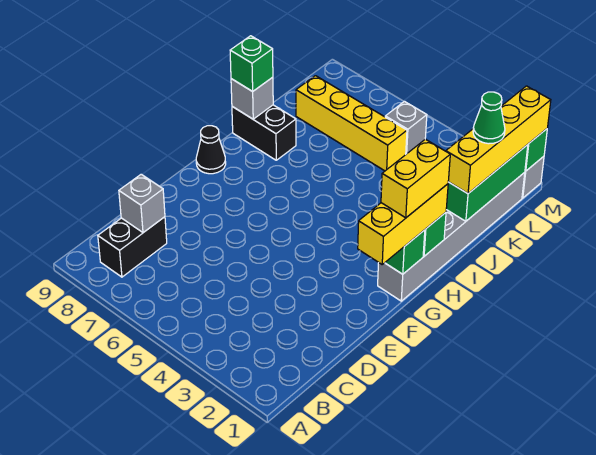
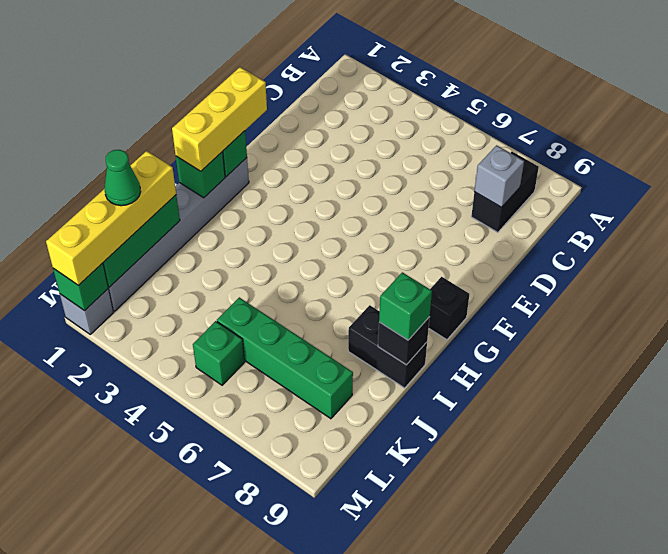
yellow brick G1:H1 level 4 -> none
black cone G9 level 1 -> black brick G9 level 1
grey brick I9 level 2 -> black brick I9 level 2
yellow brick K5:K8 level 1 -> green brick K5:K8 level 1
grey brick L5 level 1 -> green brick L5 level 1

